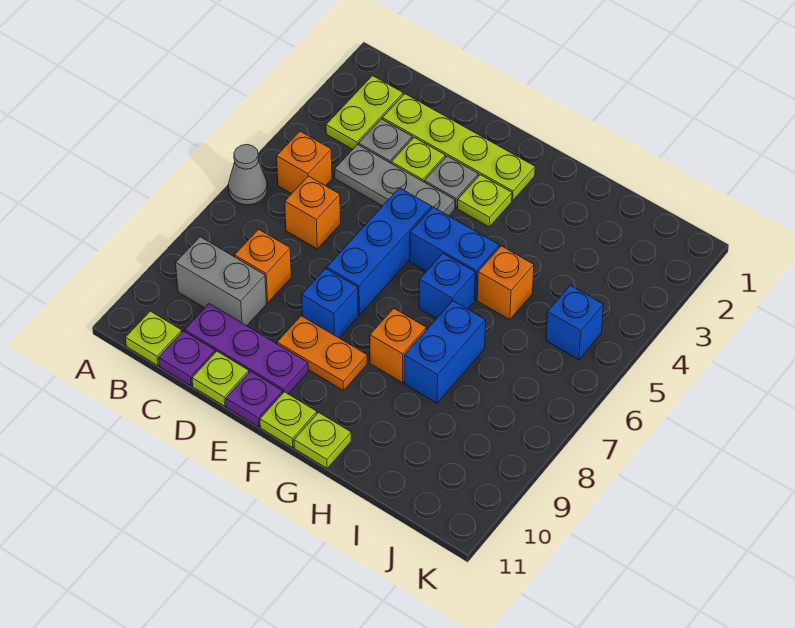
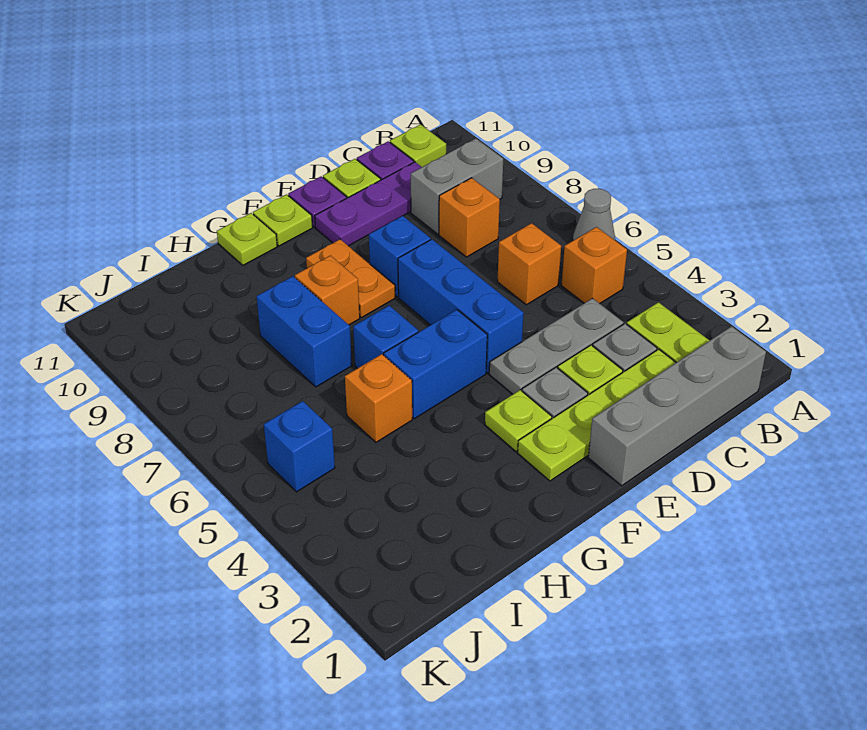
none -> grey brick B1:E1 level 1
orange plate E9:F9 level 1 -> orange plate F8:F9 level 1

